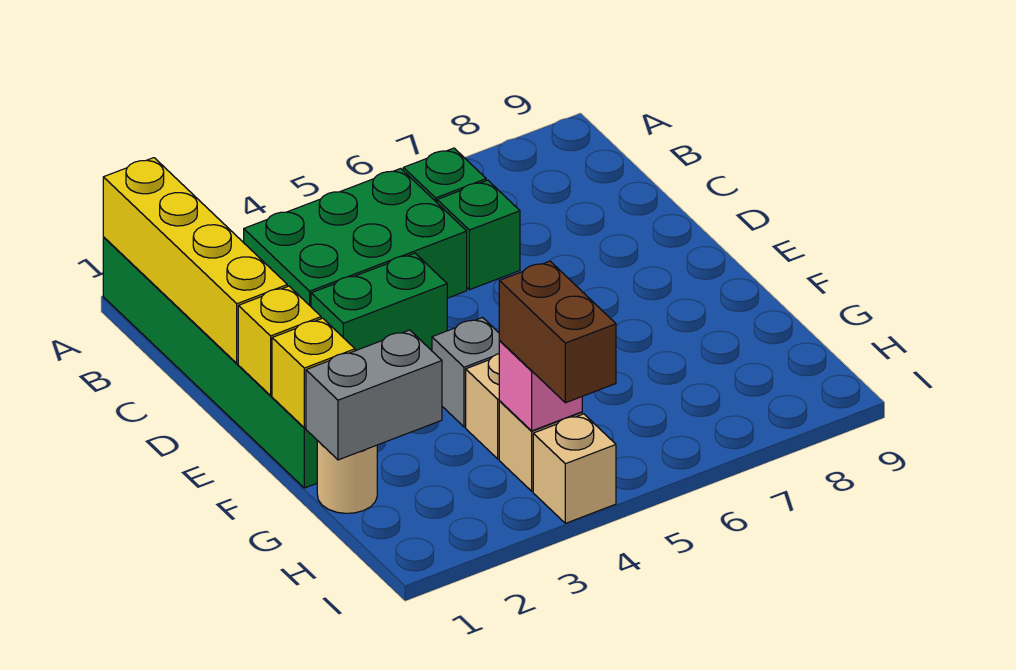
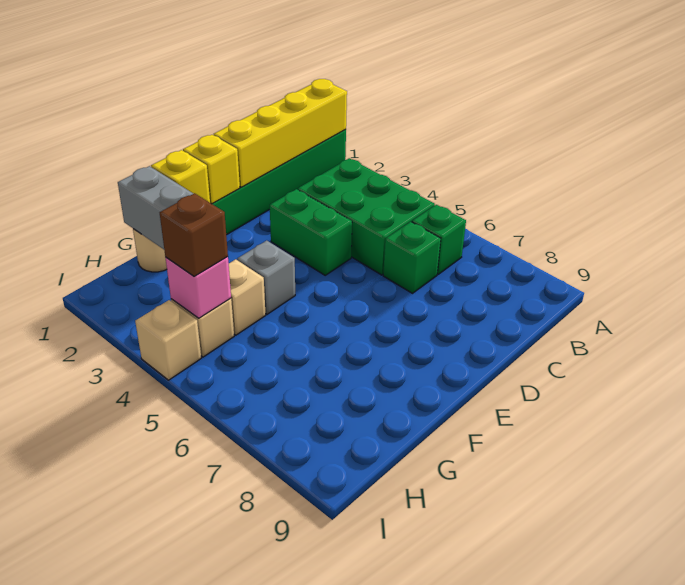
brown brick H4:I4 level 3 -> brown brick H4 level 3

